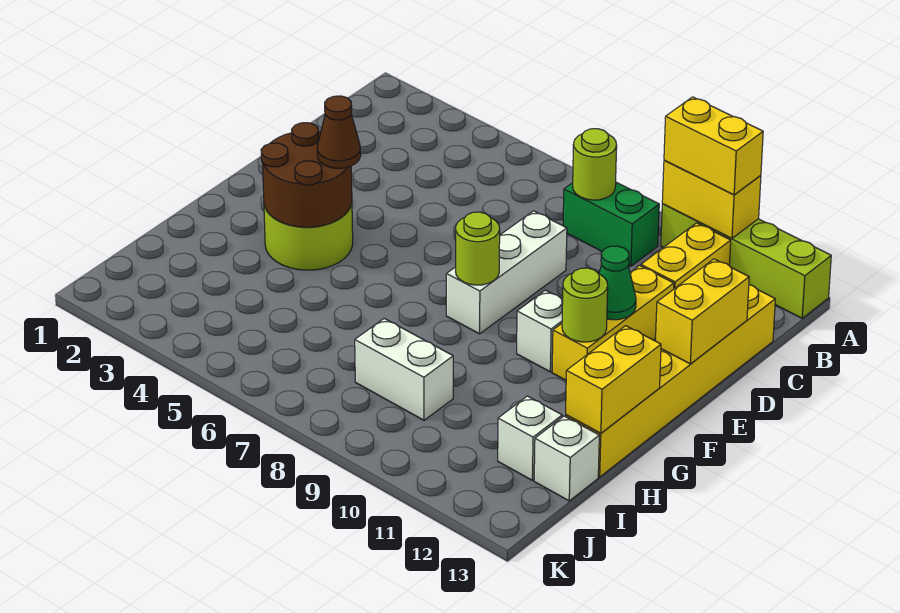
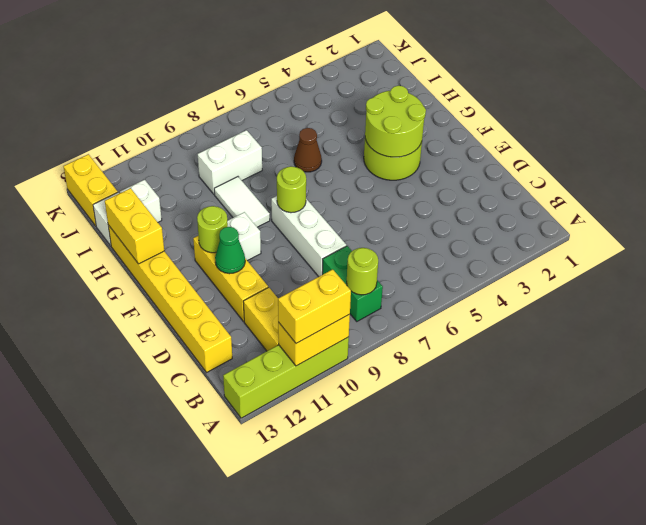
green brick B8:B9 level 1 -> green brick B8:C8 level 1
yellow brick D13:E13 level 2 -> yellow brick J13:K13 level 1
brown round brick F3:G4 level 2 -> lime round brick F3:G4 level 2
brown cone F4 level 3 -> brown cone H6 level 1
none -> white tile G9:H9 level 1

